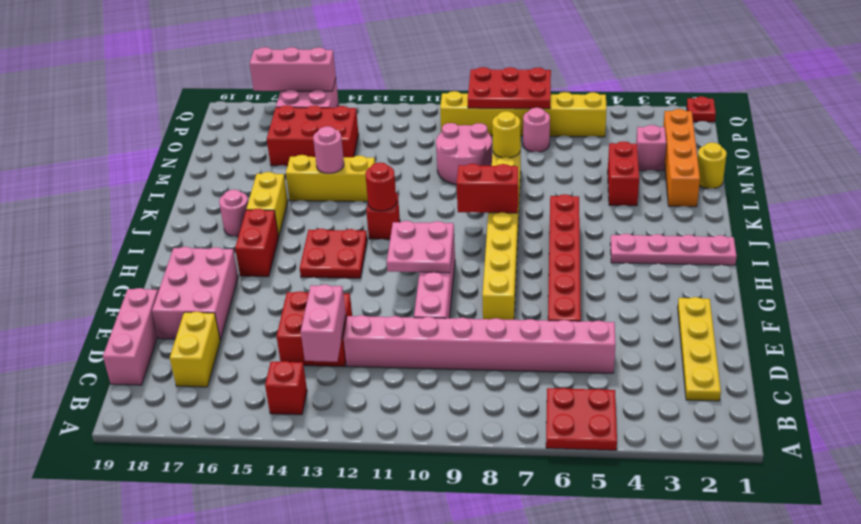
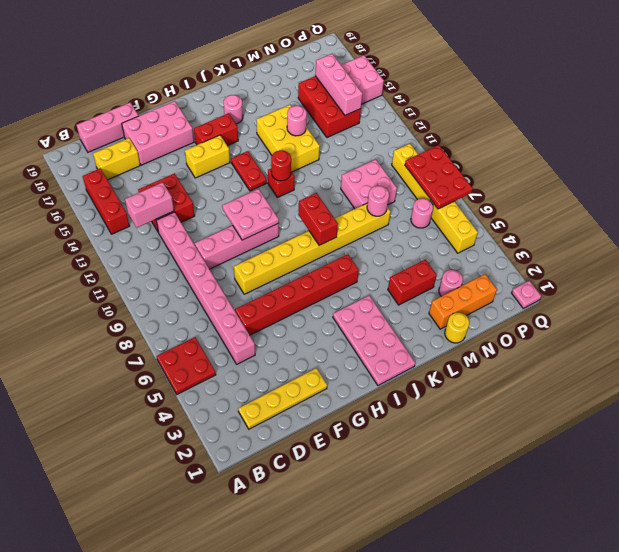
red brick B14 level 1 -> red brick B14:B16 level 1
red plate H13:I14 level 1 -> red plate I13:I14 level 1
pink plate I1:I4 level 1 -> pink plate I1:J4 level 1
yellow brick J16:K16 level 1 -> yellow brick G15:H15 level 1
orange brick L2:O2 level 1 -> orange brick M2:O2 level 1
yellow brick L13:L15 level 1 -> yellow brick K13:L15 level 1
yellow round brick M8 level 2 -> pink round brick M8 level 2
pink round brick M9:N10 level 1 -> pink brick M9:N10 level 1
pink brick N3 level 1 -> pink round brick N3 level 1
red plate Q1 level 1 -> pink plate Q1 level 1
pink brick Q15:Q17 level 2 -> pink brick O14:O16 level 2

